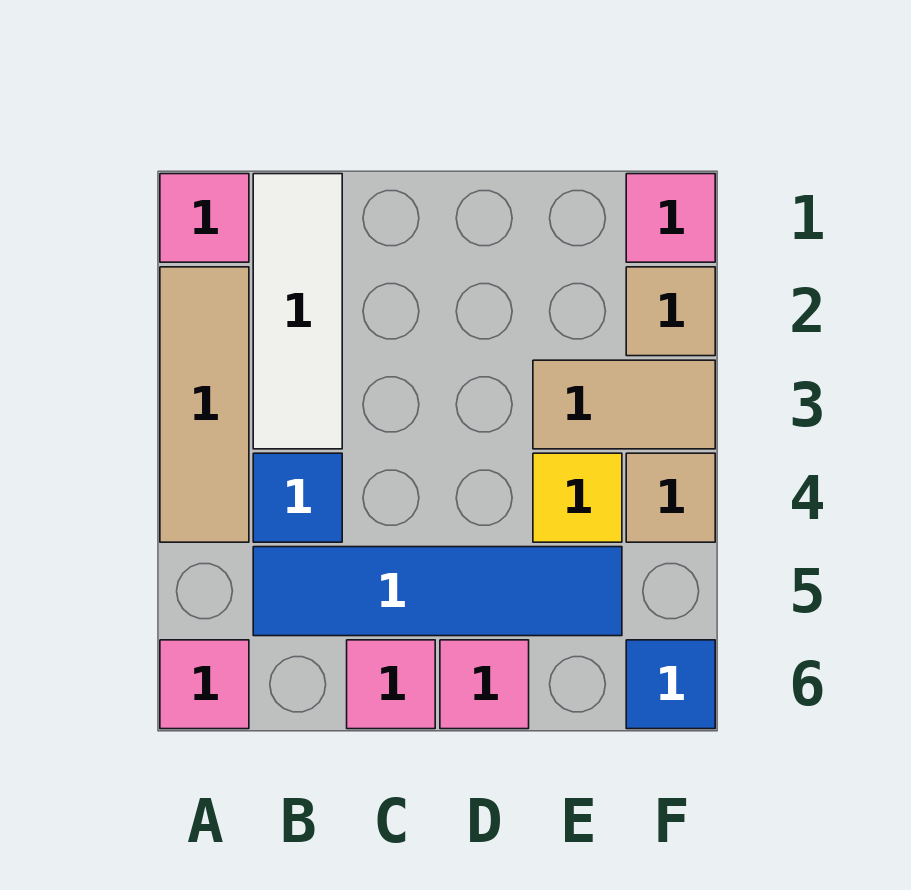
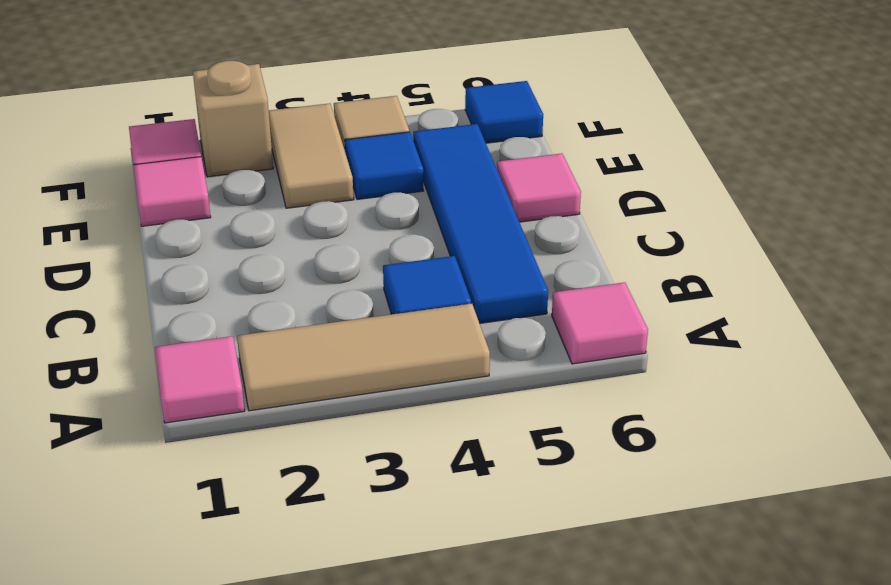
white tile B1:B3 level 1 -> none
pink tile C6 level 1 -> pink tile E1 level 1
yellow tile E4 level 1 -> blue tile E4 level 1
tan tile F2 level 1 -> tan brick F2 level 1

